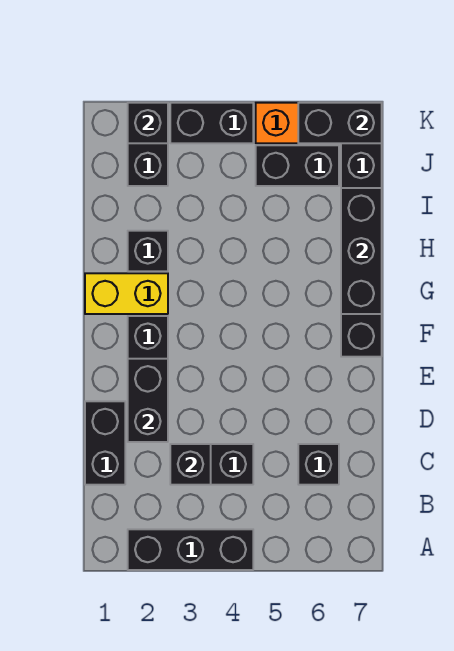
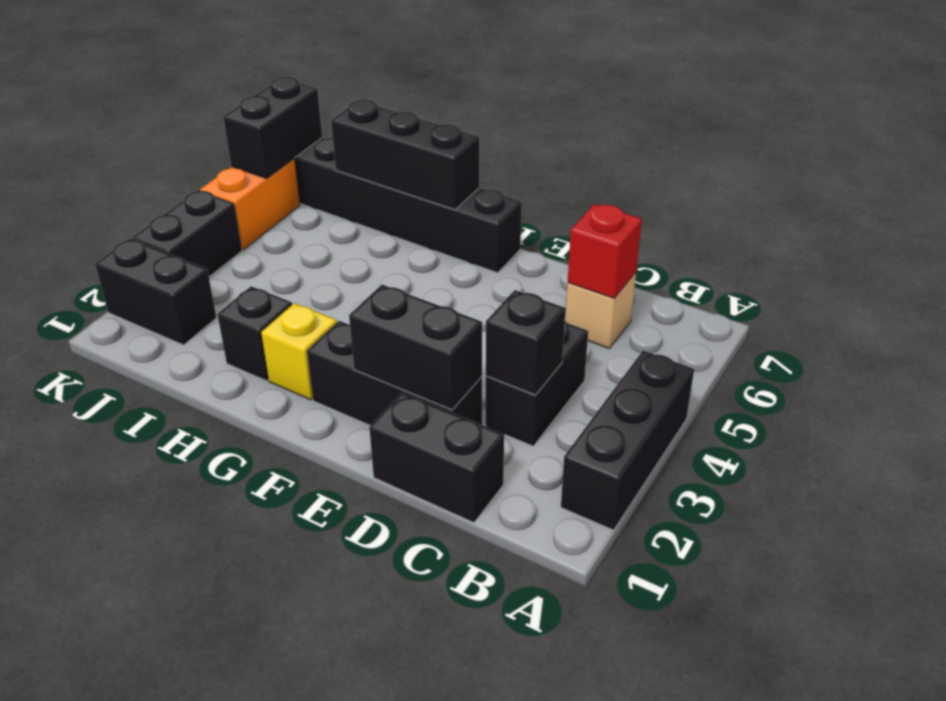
black brick C6 level 1 -> tan brick C6 level 1
none -> red brick C6 level 2
yellow brick G1:G2 level 1 -> yellow brick G2 level 1
black brick J5:J6 level 1 -> none
black brick K2 level 2 -> none

